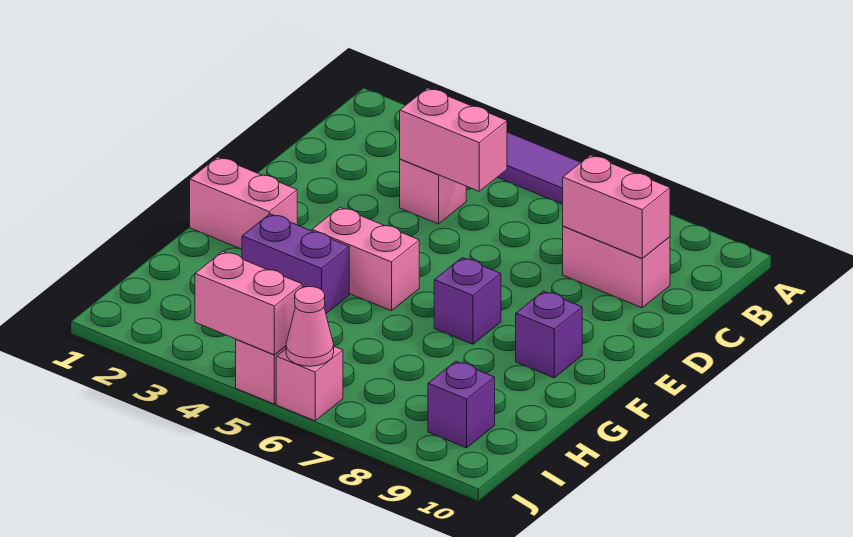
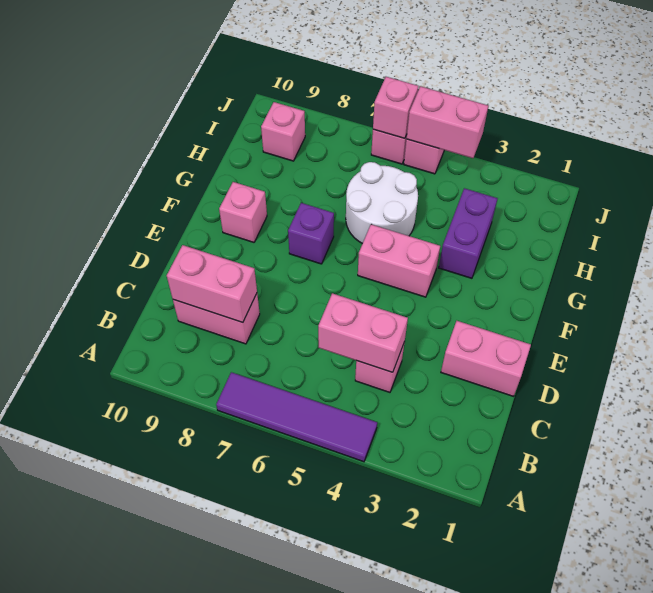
pink brick F1:F2 level 1 -> pink brick D1:D2 level 1
purple brick F9 level 1 -> pink brick F9 level 1
purple brick G3:G4 level 1 -> purple brick G3:H3 level 1
none -> white round brick G5:H6 level 1
purple brick I9 level 1 -> pink brick I9 level 1
pink cone J6 level 2 -> pink brick J6 level 2

